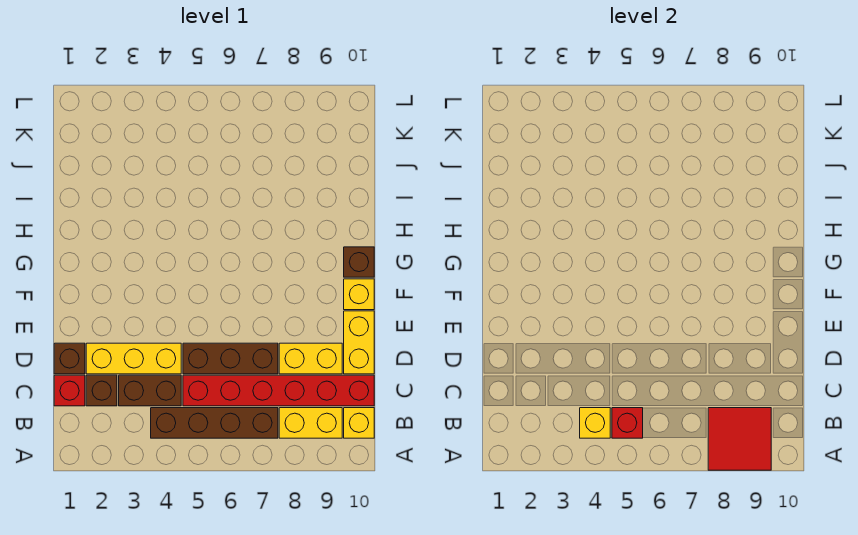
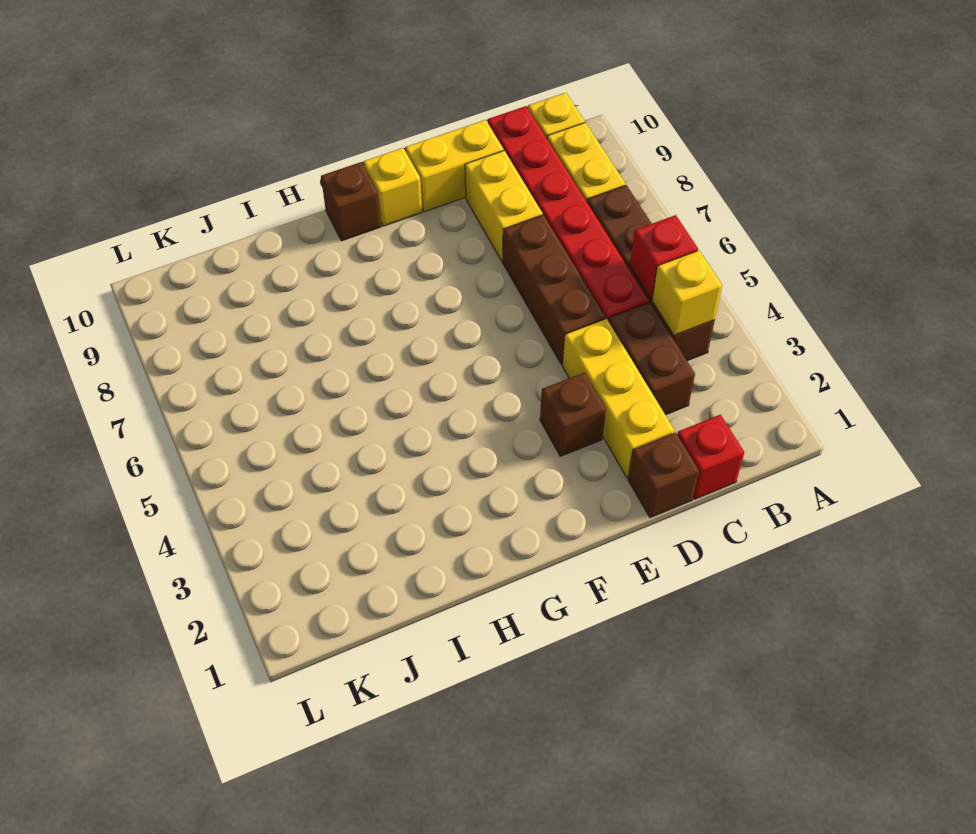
red tile A8:B9 level 2 -> none
brown brick C2 level 1 -> brown brick E3 level 1

